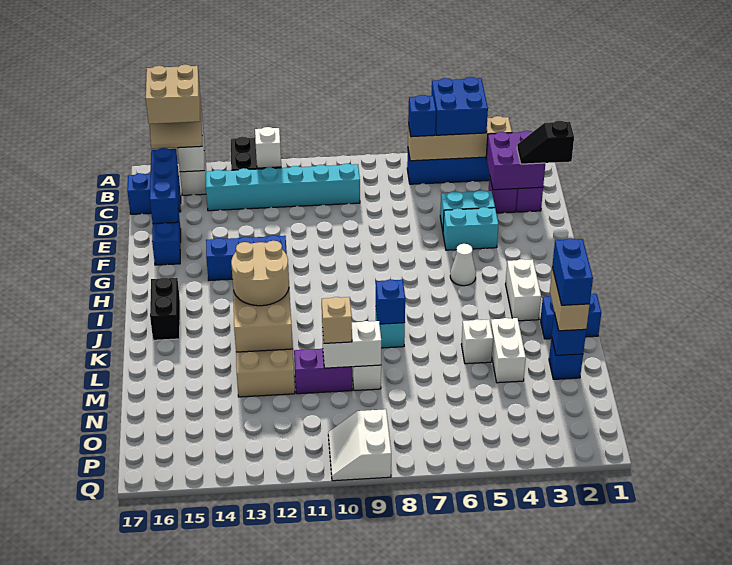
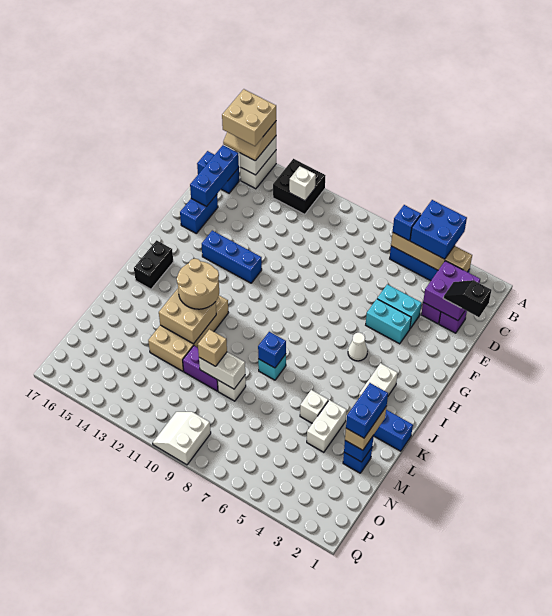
cyan brick C9:C14 level 1 -> none

